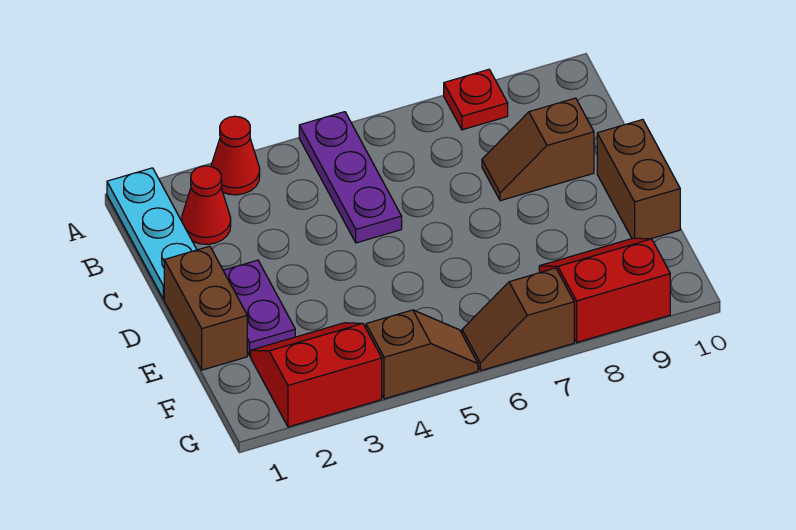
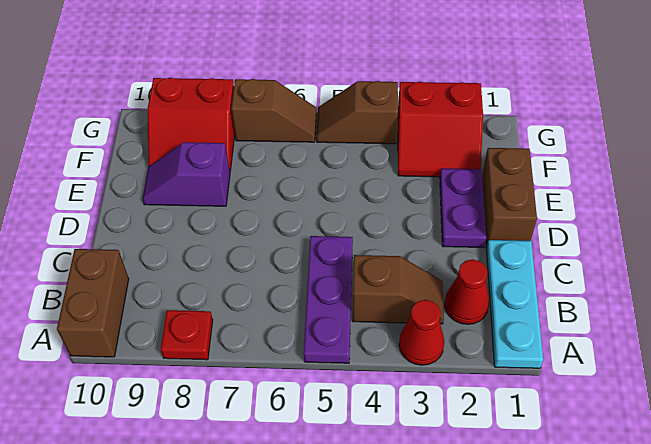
brown slope C8:C9 level 1 top 9 -> brown slope B3:B4 level 1 top 4
brown brick D10:E10 level 1 -> brown brick A10:B10 level 1
none -> purple slope E8:E9 level 1 top 8

